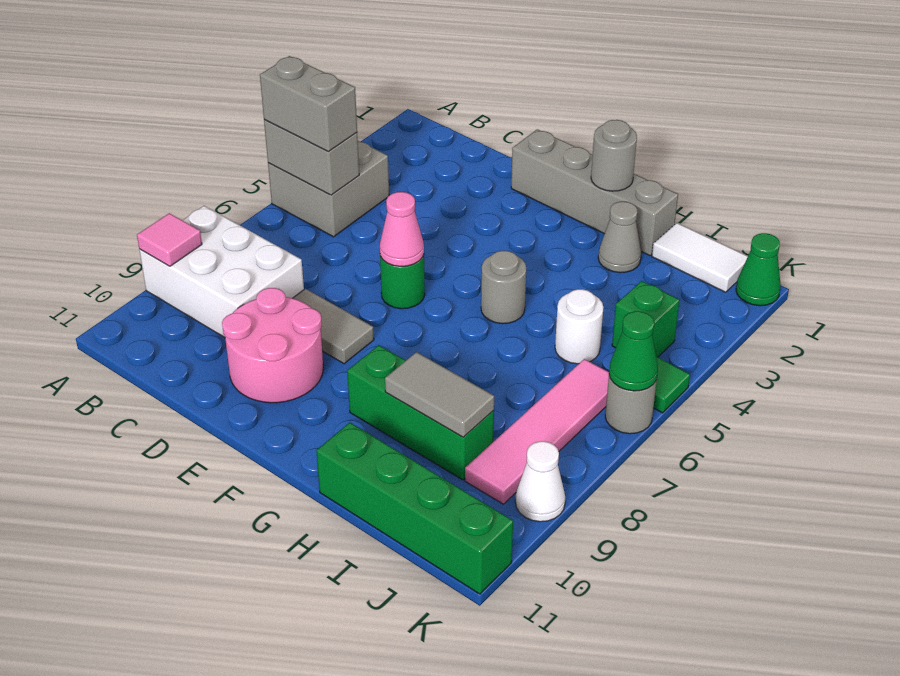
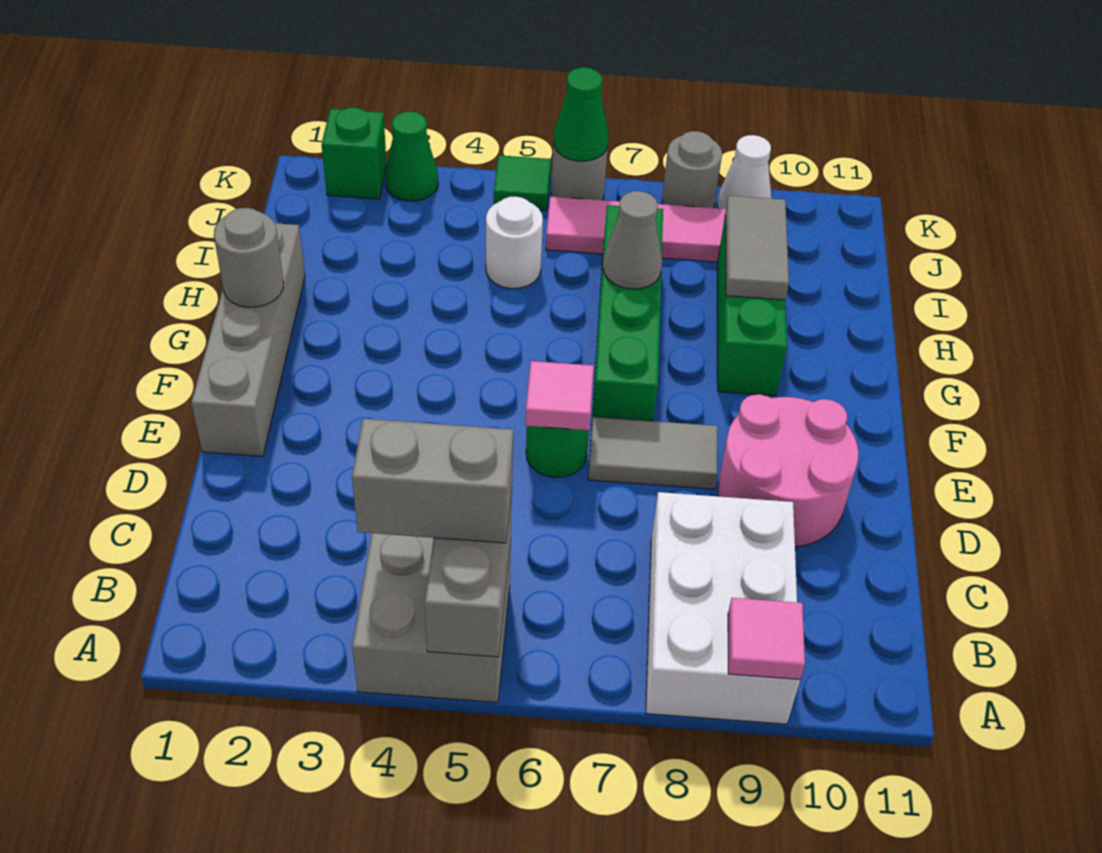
grey brick A5:B5 level 3 -> grey brick B4:B5 level 3
grey tile D8:E8 level 1 -> grey tile E7:E8 level 1
pink cone E6 level 2 -> pink tile E6 level 2
grey round brick G5 level 1 -> grey round brick K8 level 1
grey cone H2 level 1 -> grey cone H7 level 2
green brick H11:K11 level 1 -> green brick F7:I7 level 1
white tile I1:J1 level 1 -> none
green brick J4 level 1 -> green brick K2 level 1
green cone K1 level 1 -> green cone K3 level 1

